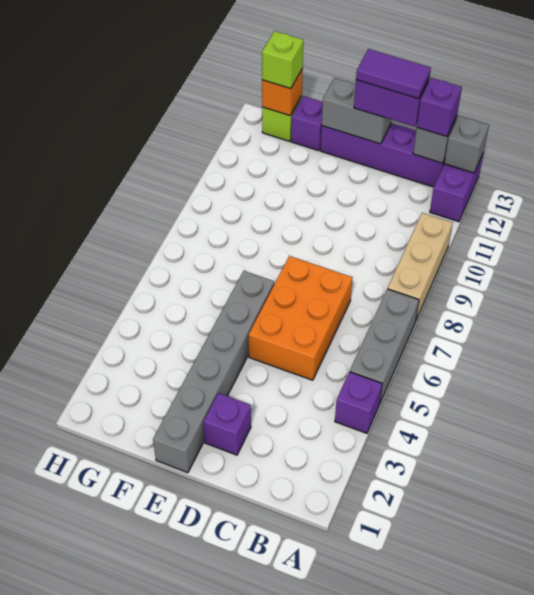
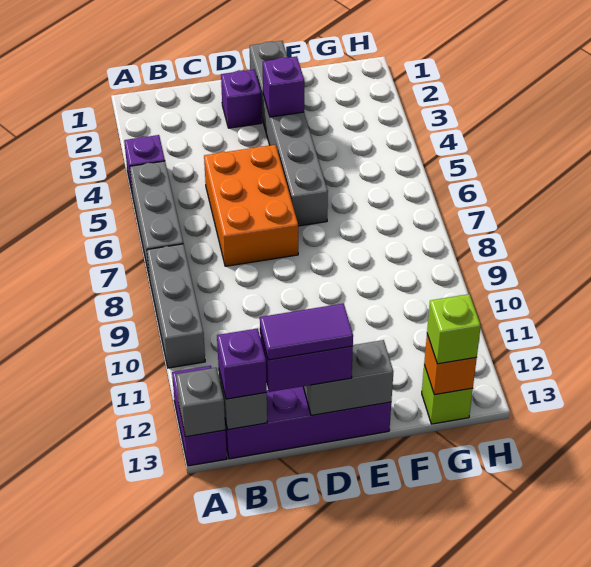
tan brick A8:A10 level 1 -> grey brick A8:A10 level 1
purple brick F13 level 1 -> purple brick E3 level 2

